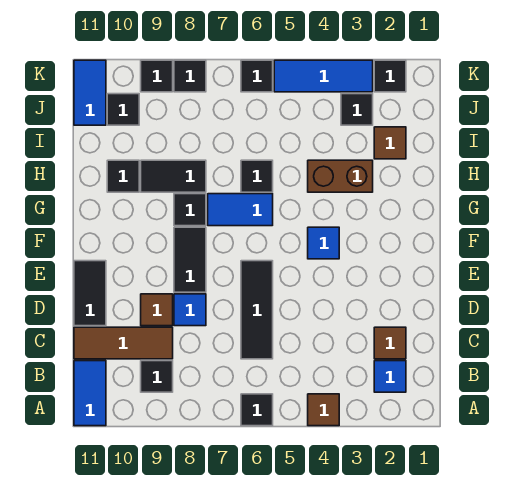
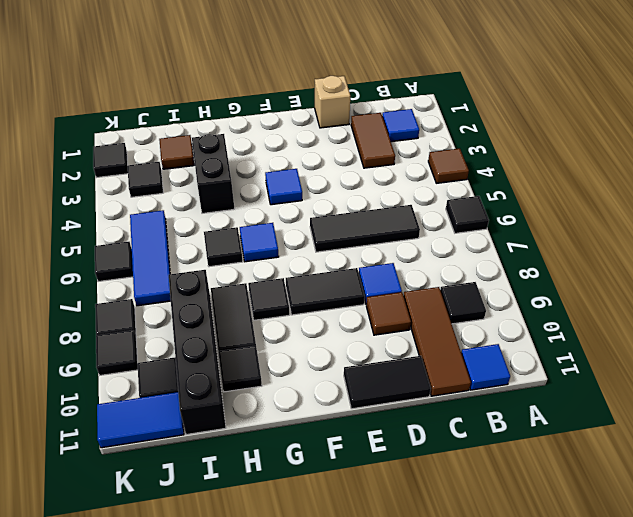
blue tile A11:B11 level 1 -> blue tile B11 level 1
brown tile C2 level 1 -> brown tile C2:C3 level 1
none -> tan brick D1 level 1
blue tile G6:G7 level 1 -> blue tile G6 level 1
brown brick H3:H4 level 1 -> black brick H3:H4 level 1
none -> black brick I8:I11 level 1
blue tile K3:K5 level 1 -> blue tile J5:J7 level 1

